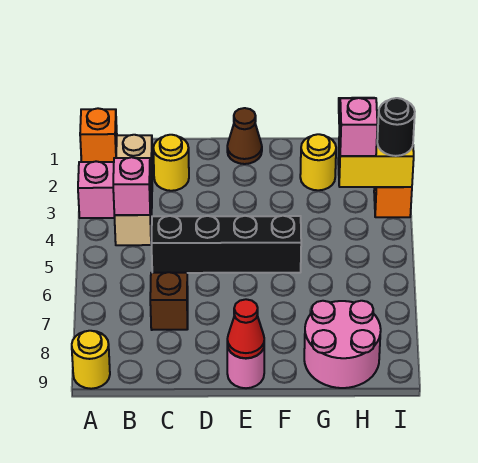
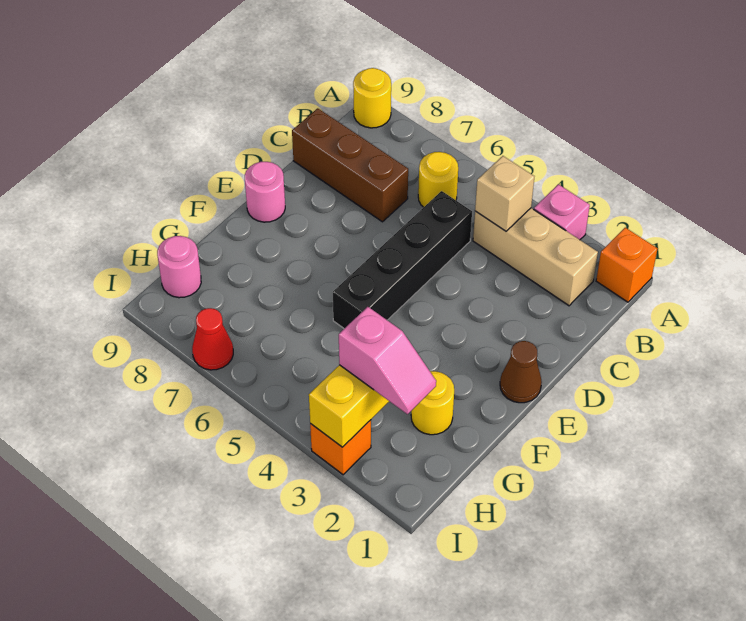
pink brick B4 level 2 -> tan brick B4 level 2
yellow round brick C2 level 1 -> yellow round brick B6 level 1
brown brick C7 level 1 -> brown brick C7:C9 level 1
red cone E9 level 2 -> red cone I7 level 1
pink round brick G8:H9 level 1 -> pink round brick H9 level 1
black round brick I3 level 3 -> none

